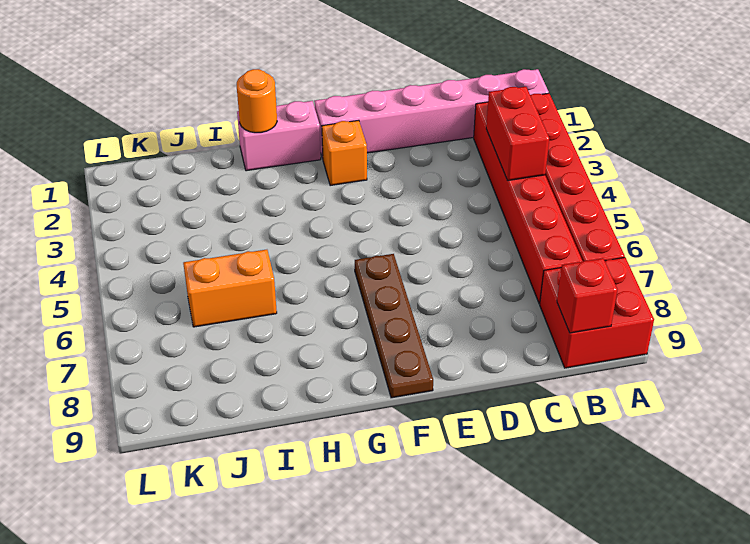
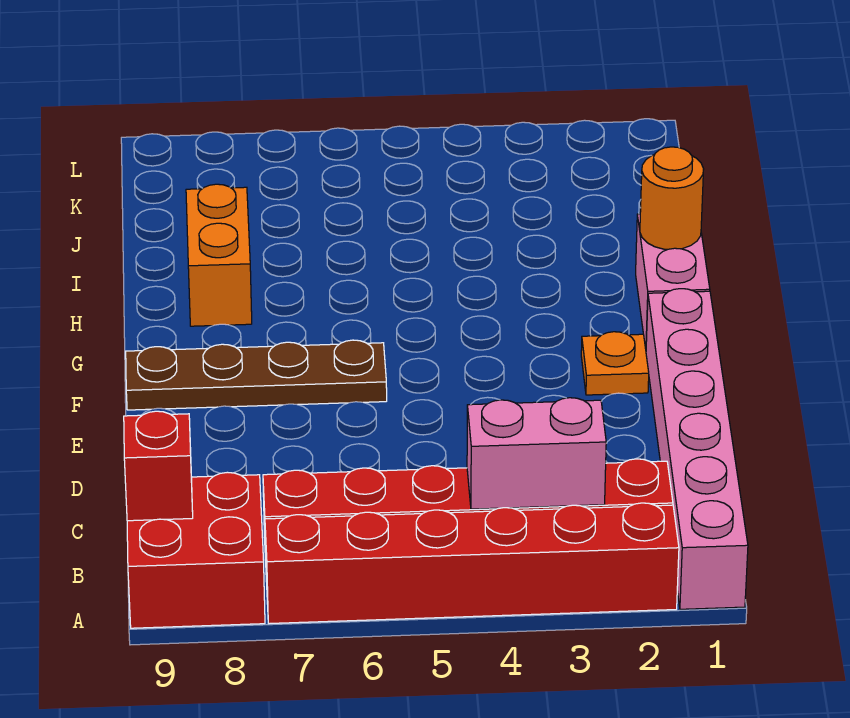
red brick B3:B4 level 2 -> pink brick B3:B4 level 2
orange brick F2 level 1 -> orange plate F2 level 1
orange brick I6:J6 level 1 -> orange brick H8:I8 level 1

